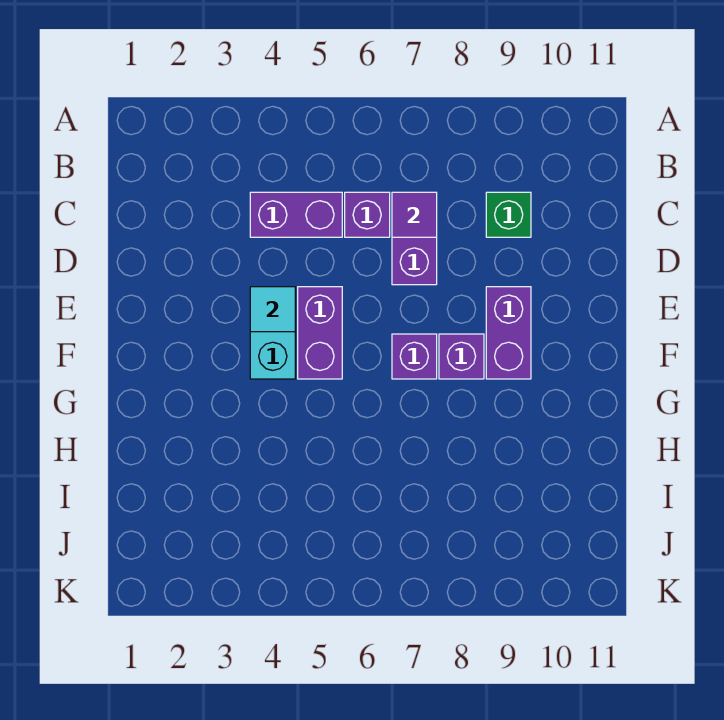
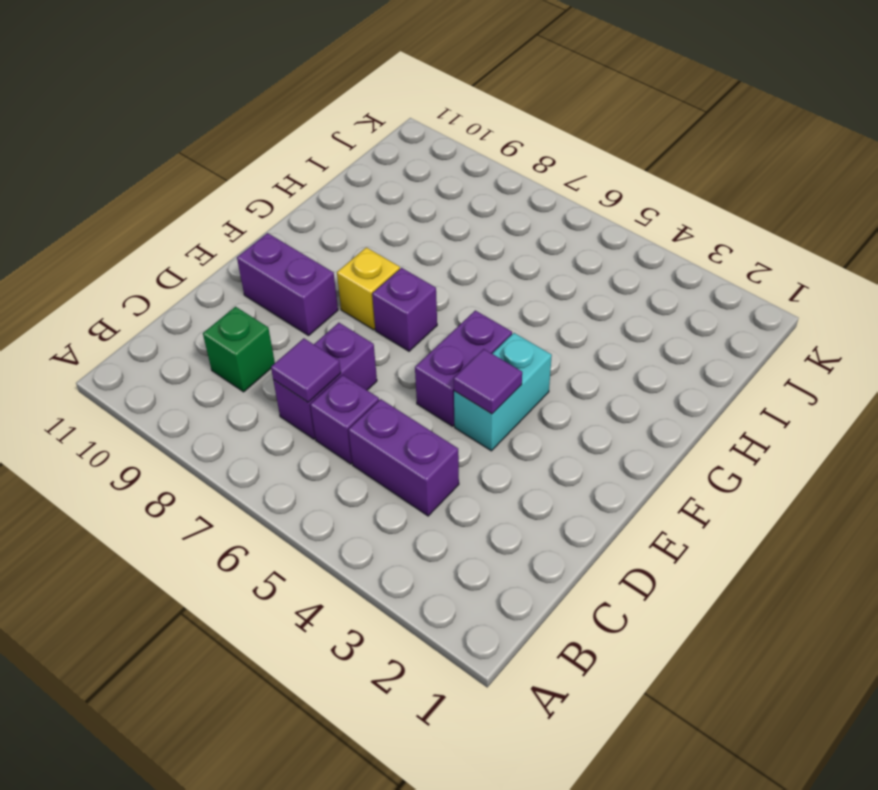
cyan tile E4 level 2 -> purple tile E4 level 2
purple brick E9:F9 level 1 -> purple brick E9:E10 level 1
purple brick F8 level 1 -> yellow brick F8 level 1

